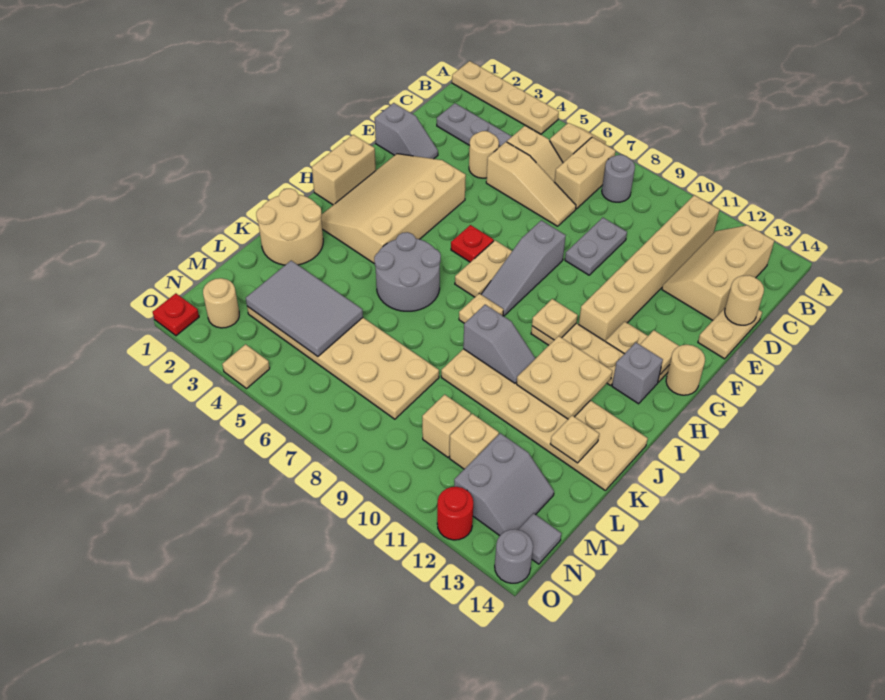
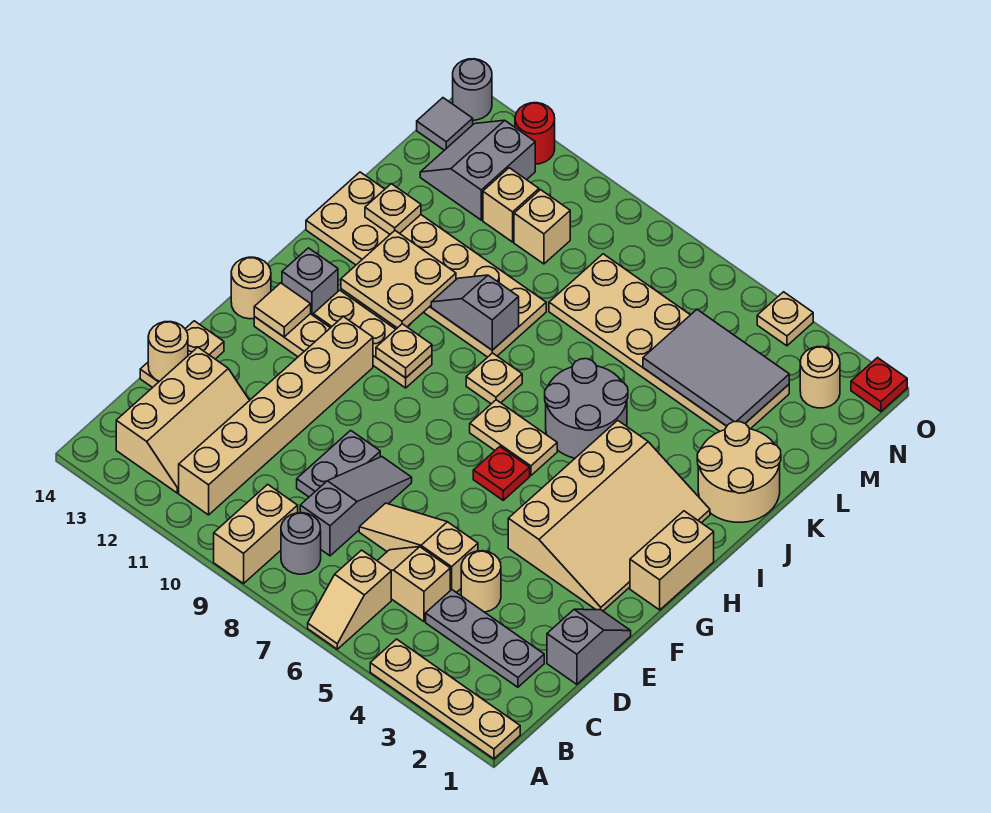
tan brick B7:C7 level 1 -> tan brick A9:B9 level 1
grey slope E1:E2 level 1 top 1 -> grey slope D1:E1 level 1 top D
grey slope F8:H8 level 1 top F -> grey slope C8:E8 level 1 top C
tan plate G7:H7 level 1 -> tan plate H6:H7 level 1

